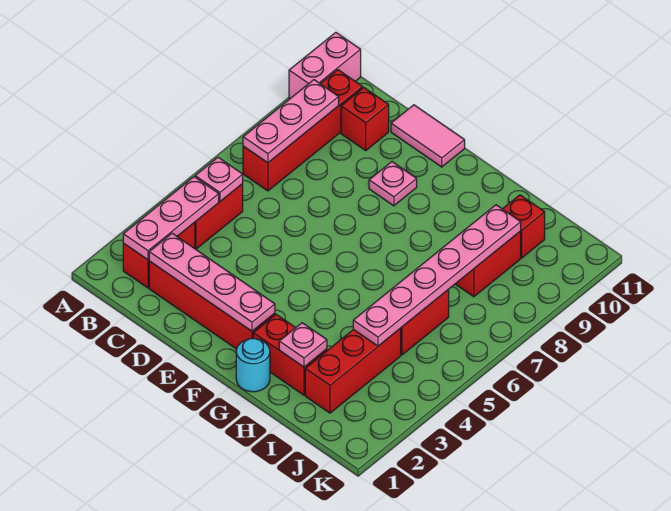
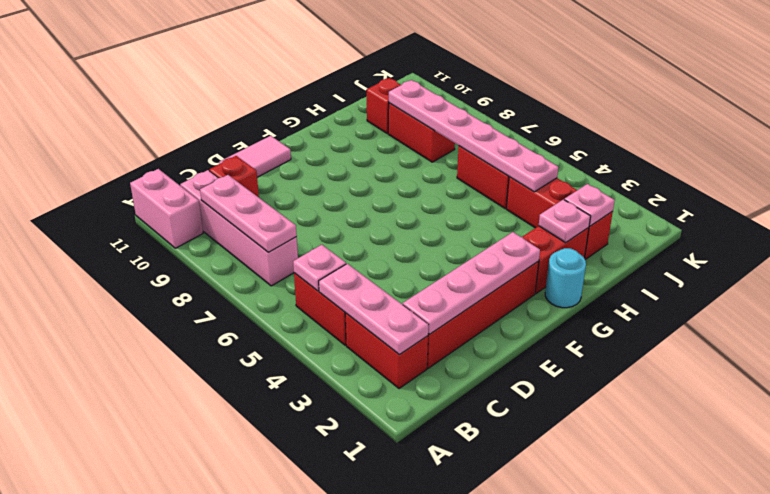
red brick B7:B10 level 1 -> pink brick B7:B10 level 1
pink plate E9 level 1 -> pink plate I2 level 2

